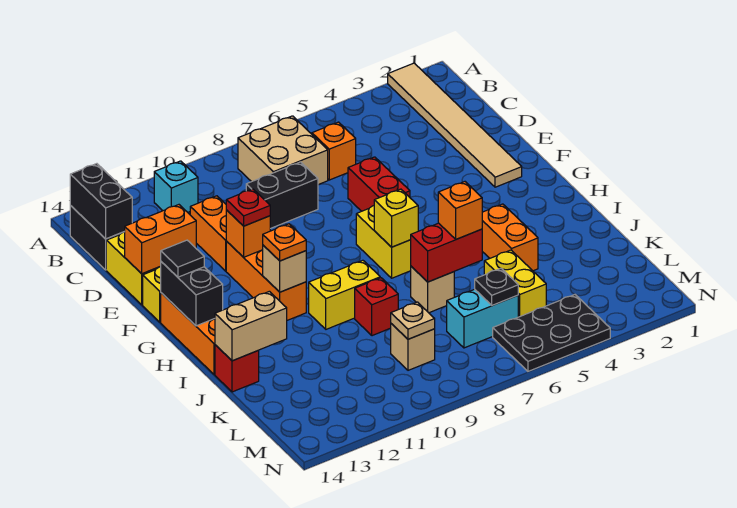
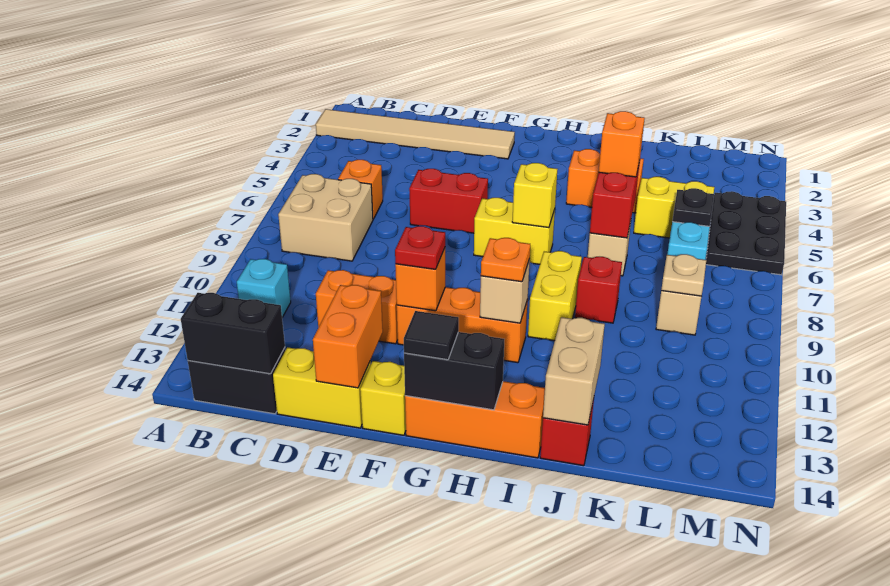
black brick D8:D9 level 1 -> none

